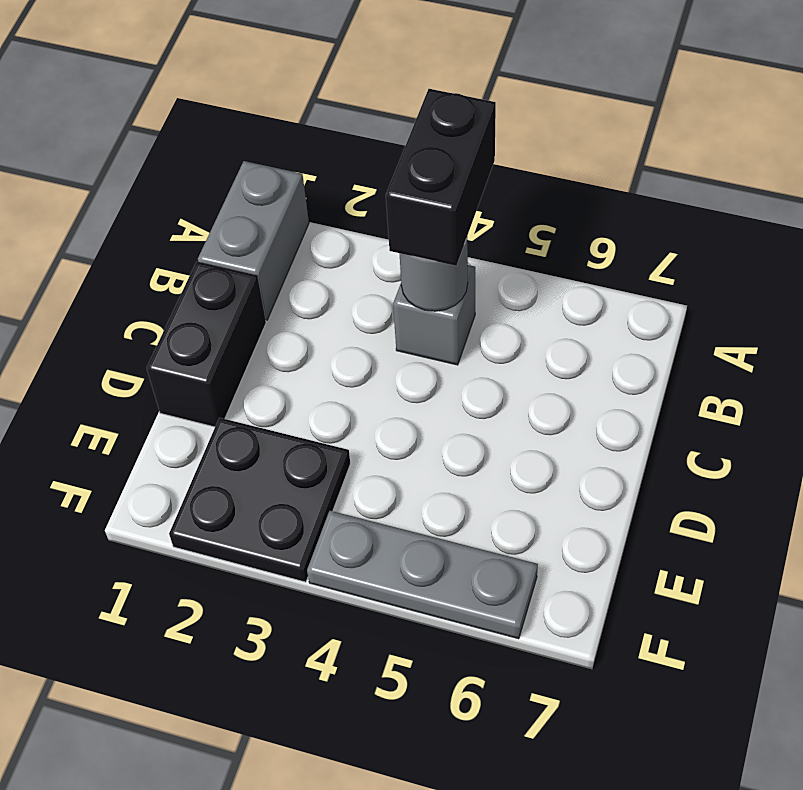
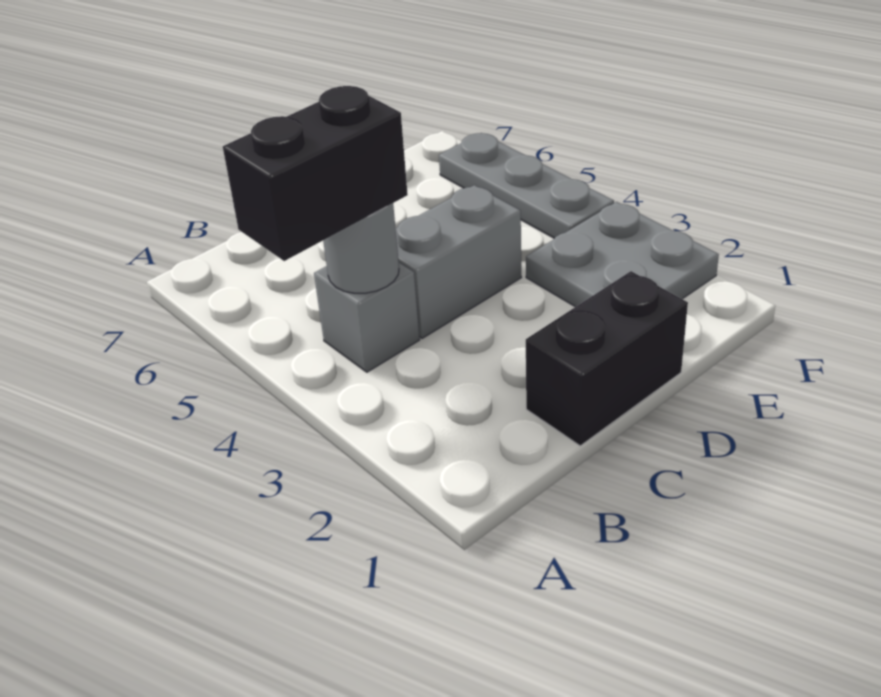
grey brick A1:B1 level 1 -> grey brick C4:D4 level 1
black plate E2:F3 level 1 -> grey plate E2:F3 level 1

